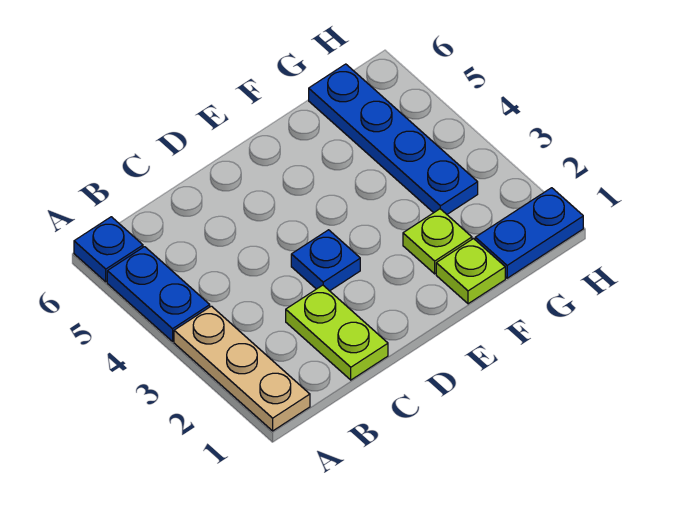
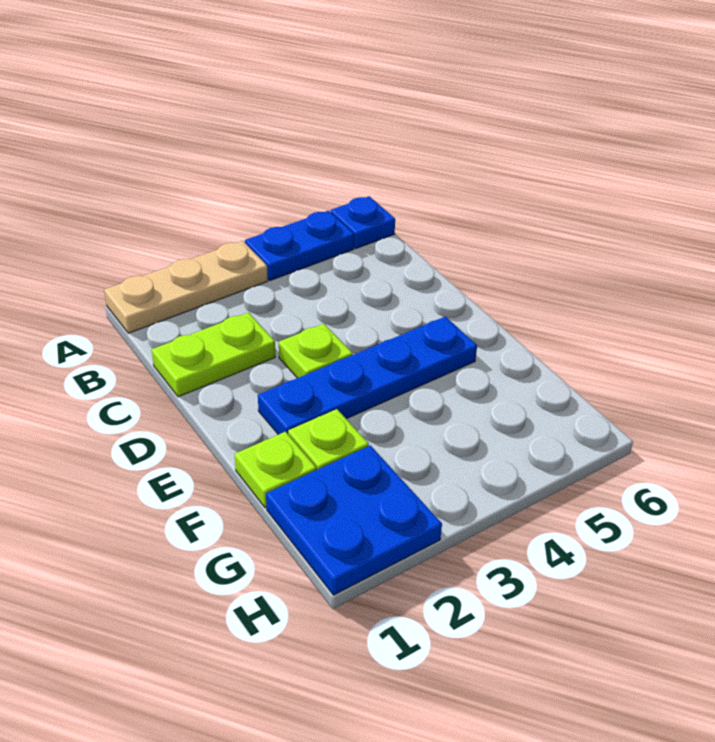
blue plate D3 level 1 -> lime plate D3 level 1
blue plate G1:H1 level 1 -> blue plate G1:H2 level 1
blue plate G3:G6 level 1 -> blue plate E2:E5 level 1

